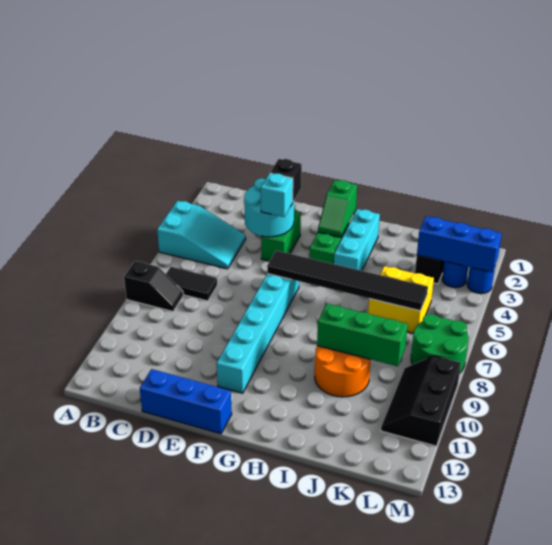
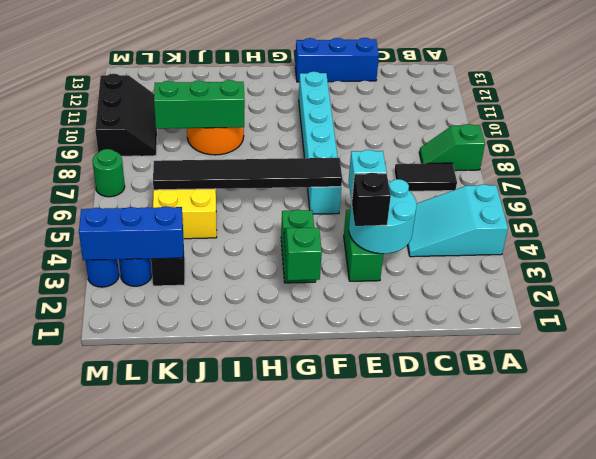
black slope A8:B8 level 1 top A -> green slope A8:B8 level 1 top A
cyan brick H2:H4 level 1 -> none
green round brick L7:M8 level 1 -> green round brick M7 level 1

